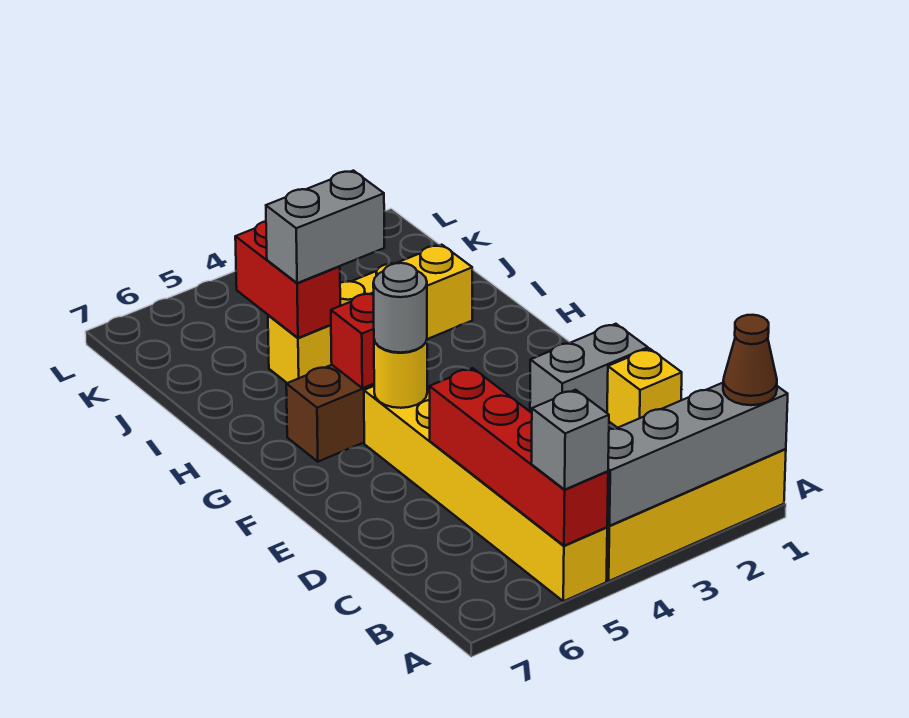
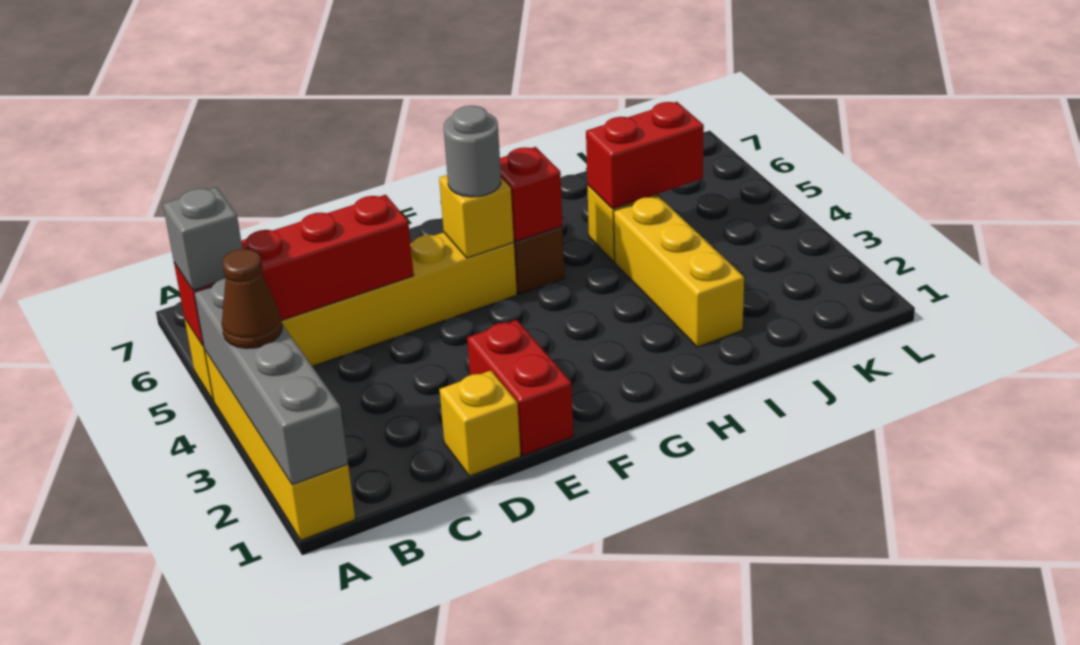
brown cone A1 level 3 -> brown cone A3 level 3
grey brick E1:E2 level 1 -> red brick E1:E2 level 1
yellow round brick F5 level 2 -> yellow brick F5 level 2
grey brick I4:I5 level 3 -> none

